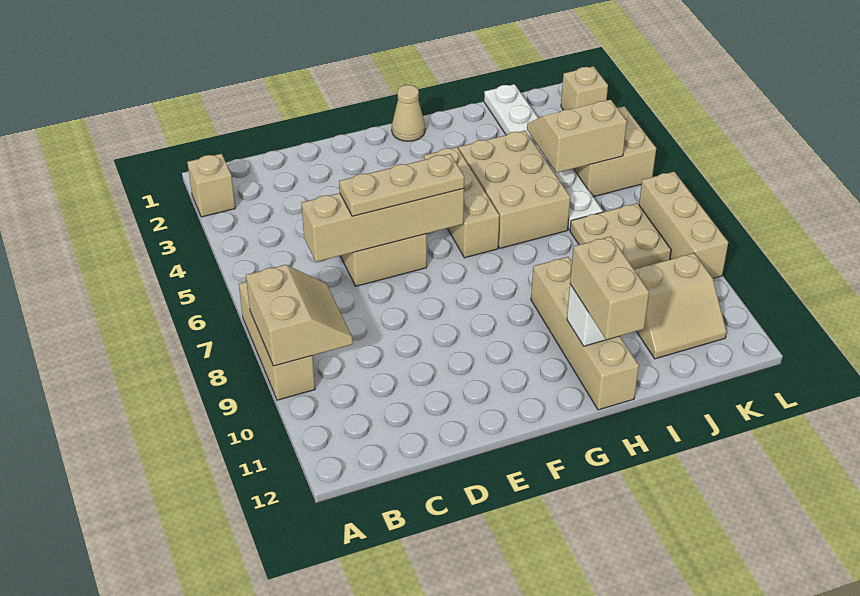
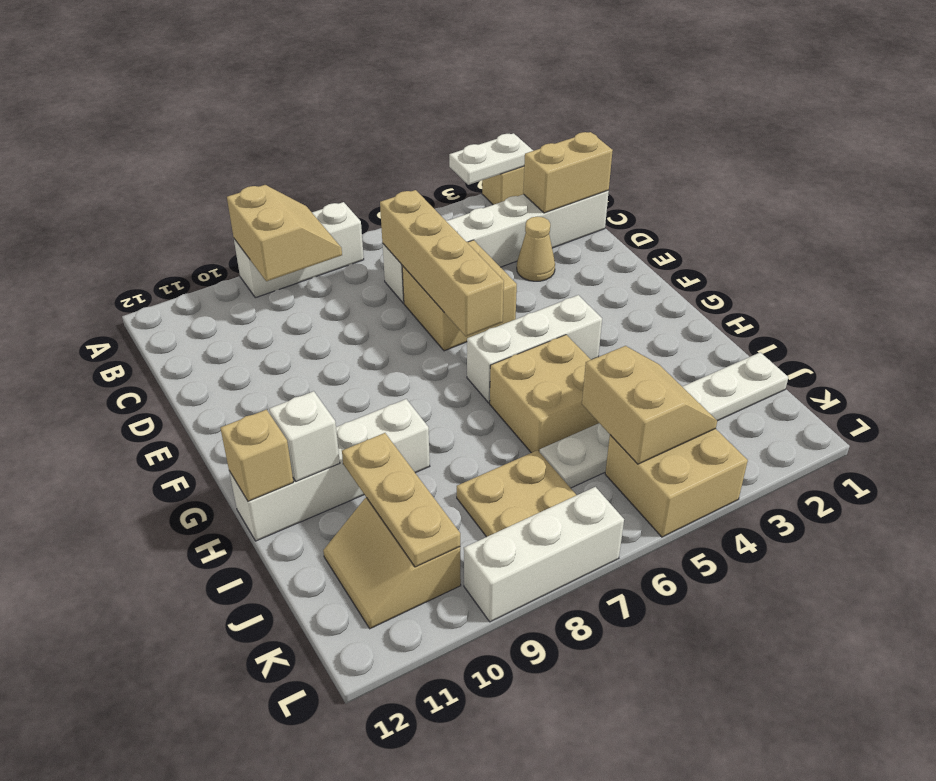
none -> white plate A2:A3 level 2
tan brick A7:A9 level 1 -> white brick A7:A9 level 1
tan slope A8:B9 level 2 top A -> tan slope A8:B9 level 2 top 9
none -> white brick C1:C6 level 1
tan plate D6:F6 level 3 -> tan plate I10:K10 level 2
tan cone G1 level 1 -> tan cone D3 level 1
tan brick G4:G6 level 1 -> white brick G4:G6 level 1
tan brick H4:I6 level 1 -> tan brick H5:I6 level 1
tan brick H9:H12 level 1 -> white brick H9:H12 level 1
tan brick H11:H12 level 3 -> tan brick C1:C2 level 2
tan brick L2 level 1 -> tan brick H12 level 2
tan brick L7:L9 level 1 -> white brick L7:L9 level 1

